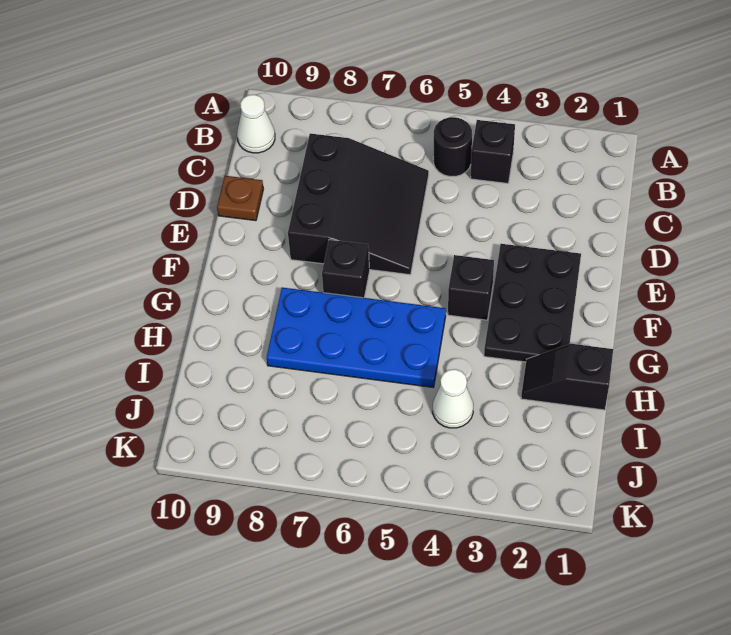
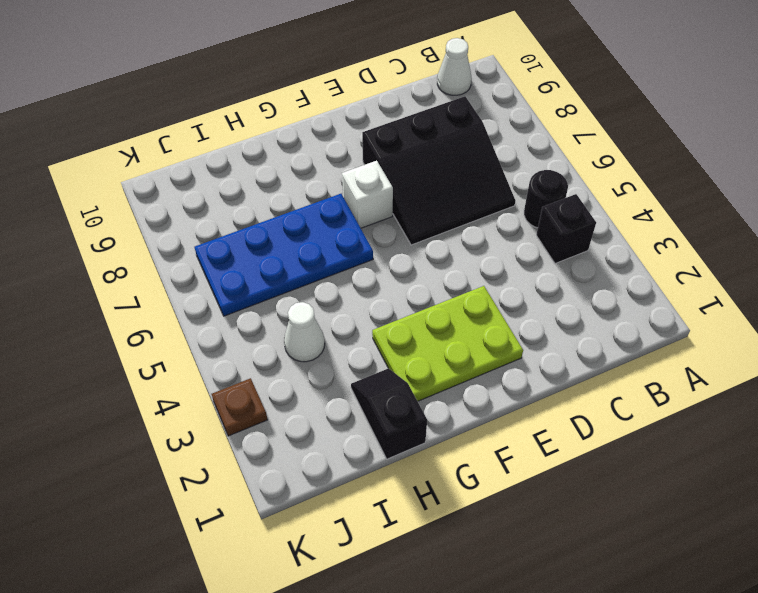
brown plate D10 level 1 -> brown plate K3 level 1
black plate E2:G3 level 1 -> lime plate E2:G3 level 1
black brick F4 level 1 -> none
black brick F7 level 1 -> white brick F7 level 1
blue plate G5:H8 level 1 -> blue plate G6:J7 level 1

